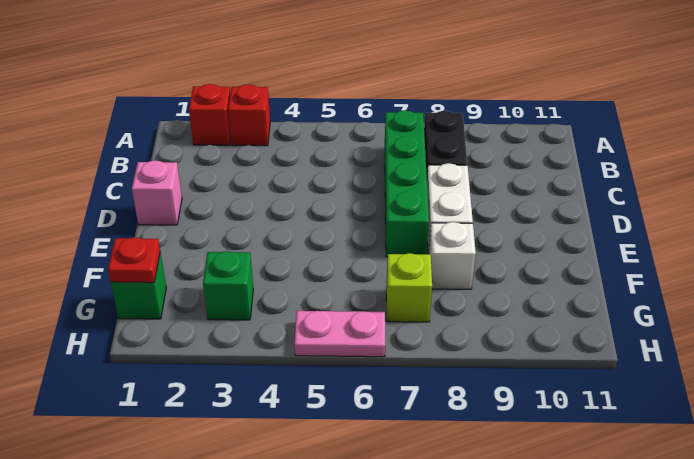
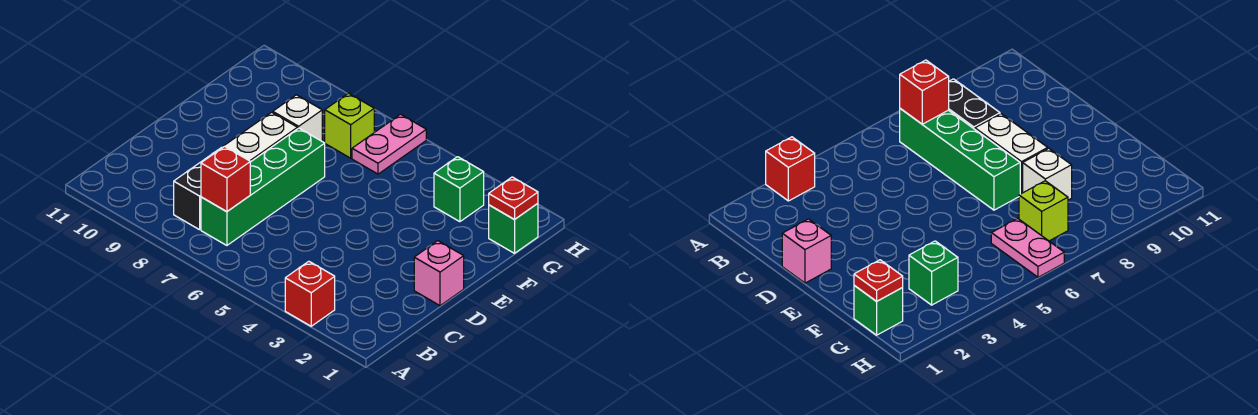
red brick A2 level 1 -> red brick B7 level 2
pink plate H5:H6 level 1 -> pink plate G6:H6 level 1

